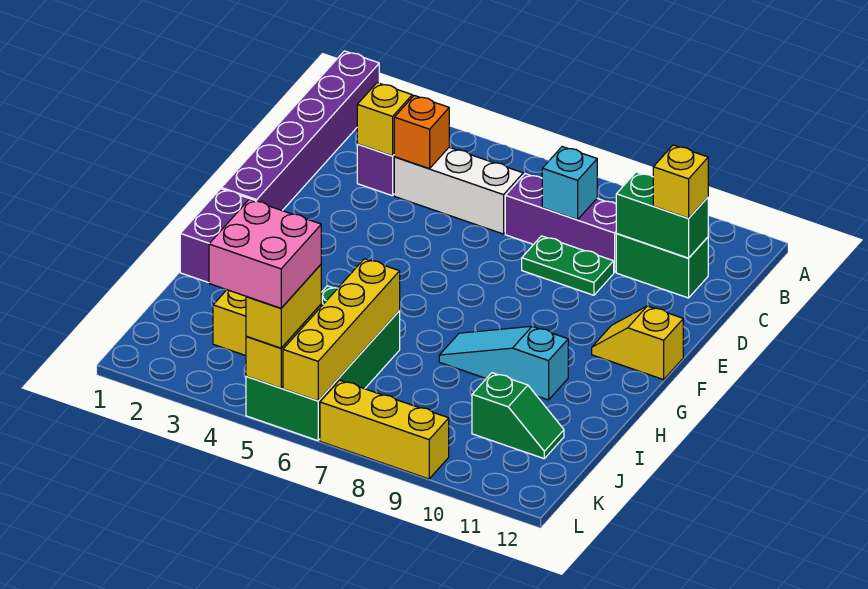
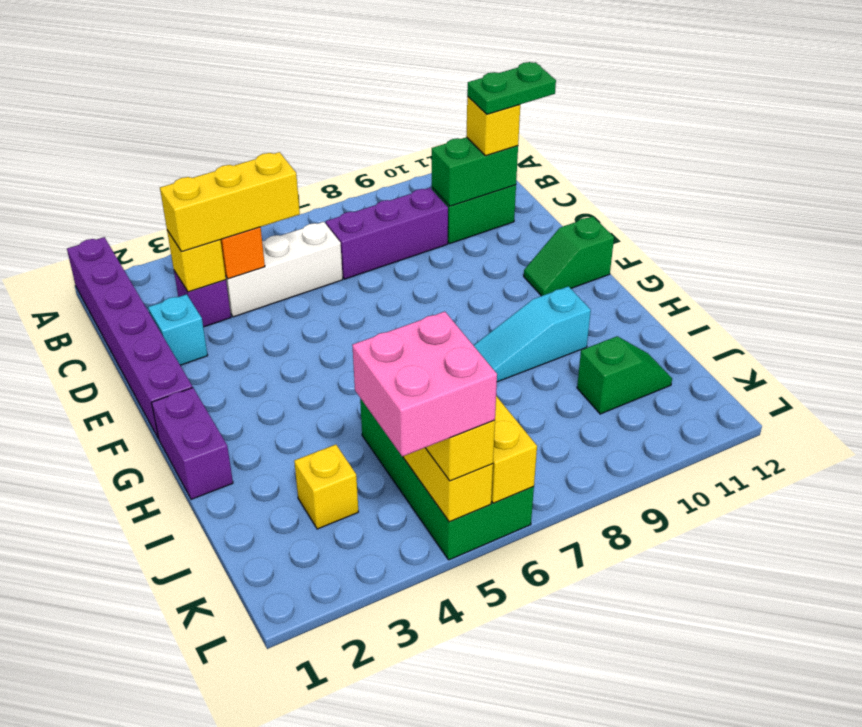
cyan brick C8 level 2 -> cyan brick D2 level 1
green plate D8:D9 level 1 -> green plate C11:C12 level 4
yellow slope F11:F12 level 1 top 12 -> green slope F11:F12 level 1 top 12
yellow brick L7:L9 level 1 -> yellow brick C3:C5 level 3

